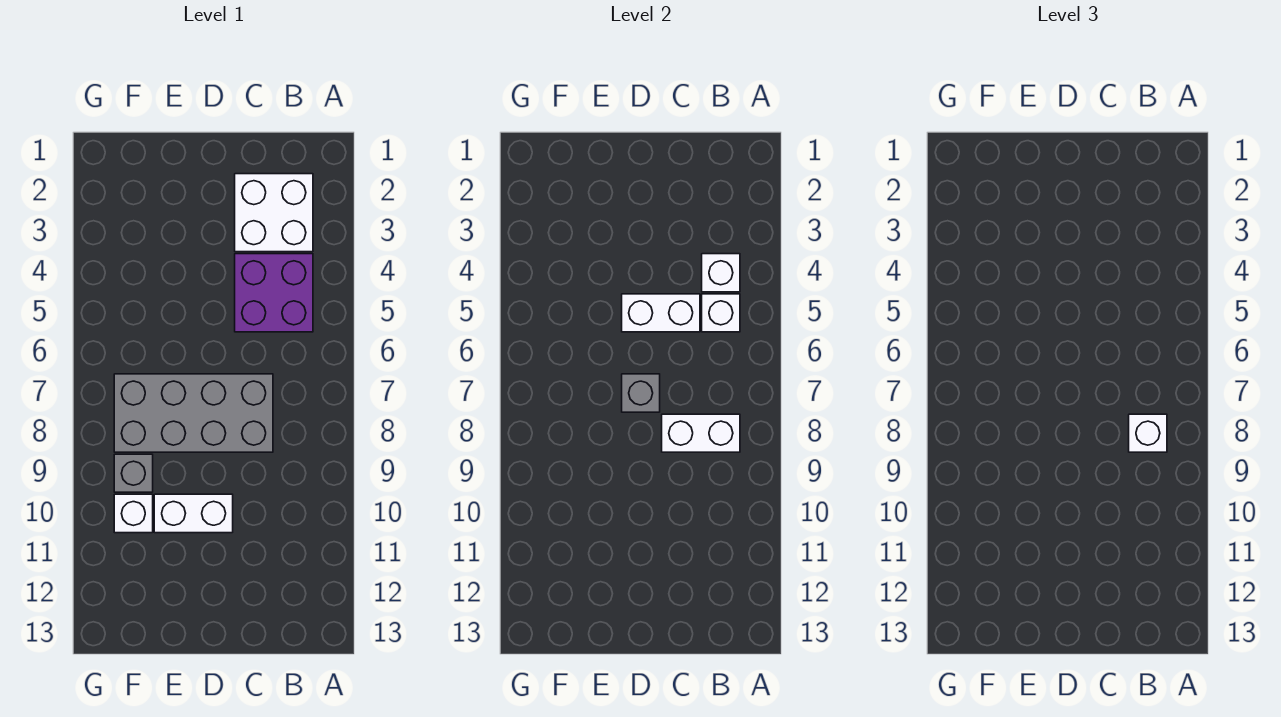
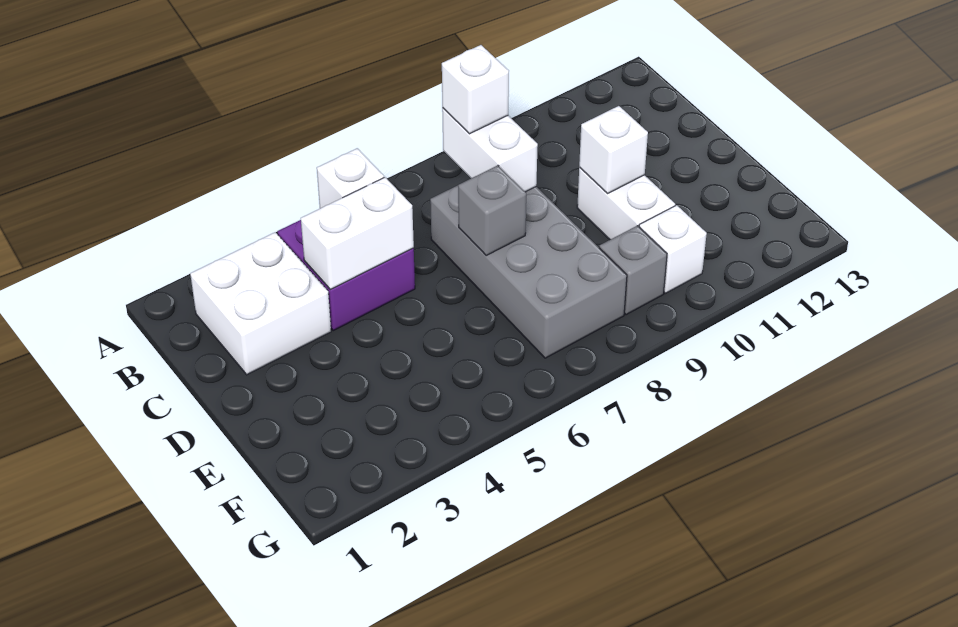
white brick B4 level 2 -> white brick D10 level 2
white brick C5:D5 level 2 -> white brick C4:C5 level 2

